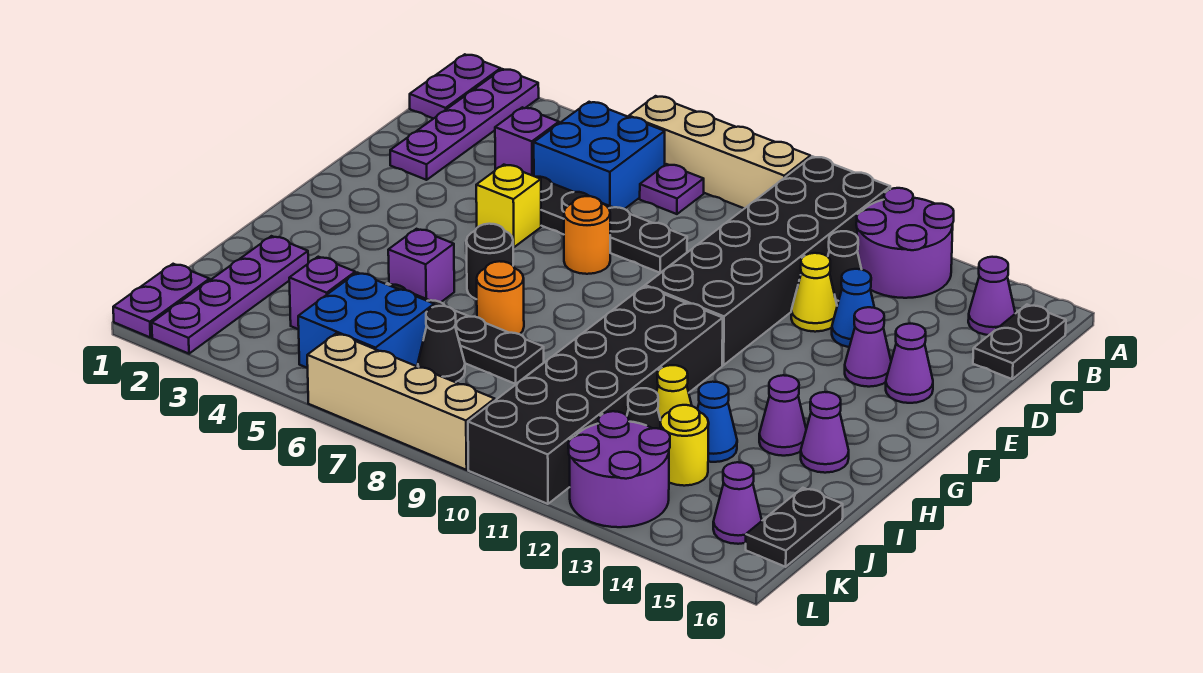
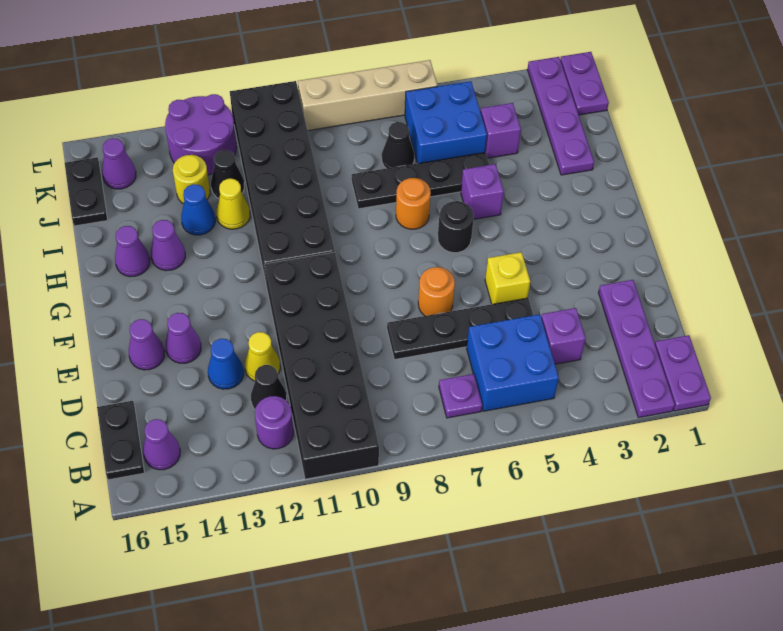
tan brick A6:A9 level 1 -> none
purple round brick A12:B13 level 1 -> purple round brick B12 level 1

